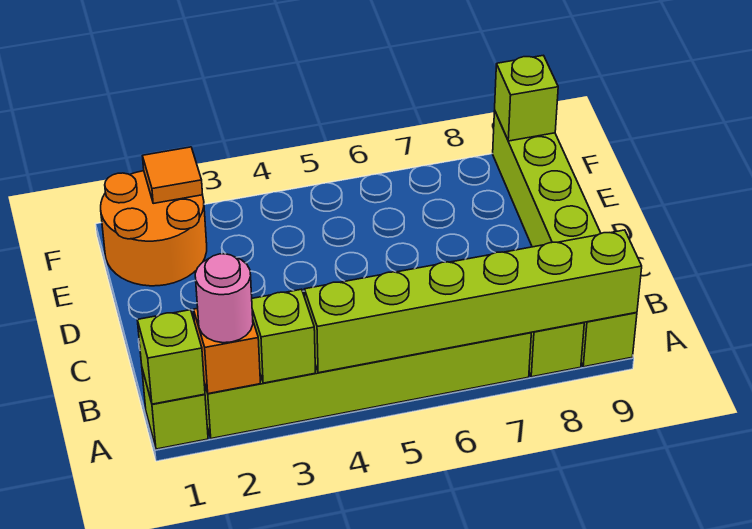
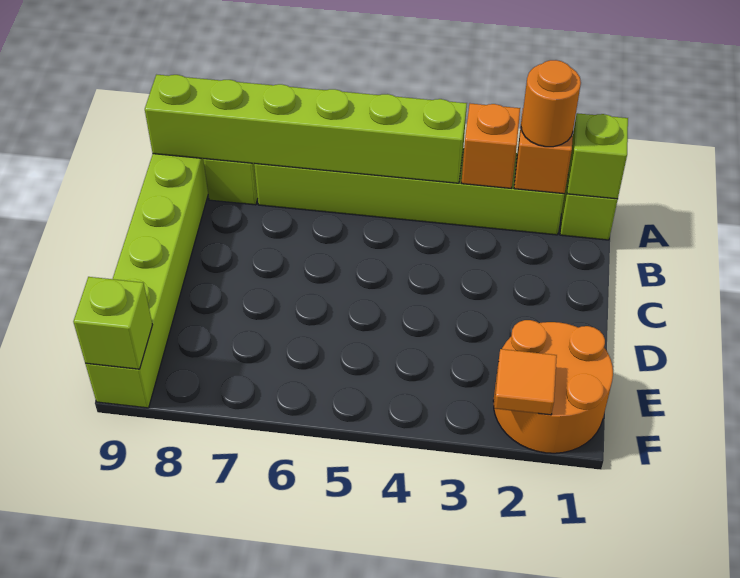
pink round brick A2 level 3 -> orange round brick A2 level 3
lime brick A3 level 2 -> orange brick A3 level 2

